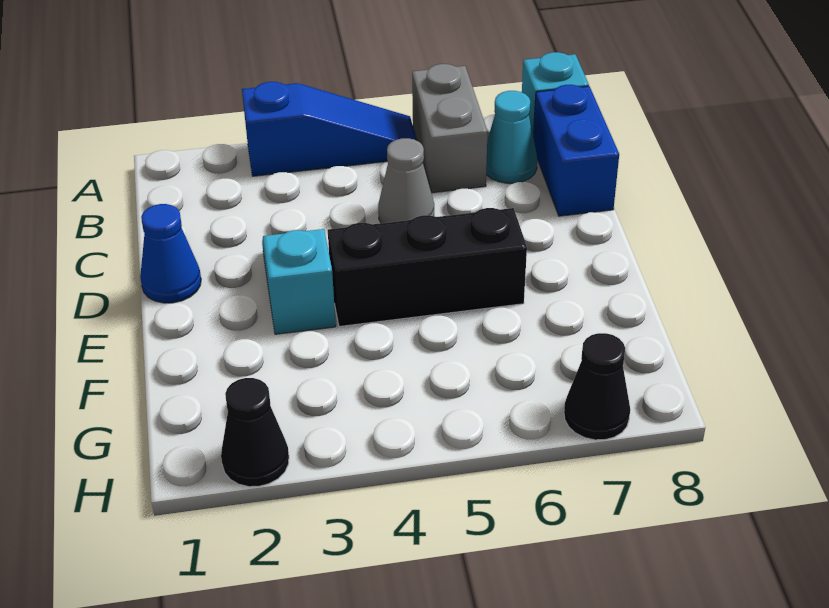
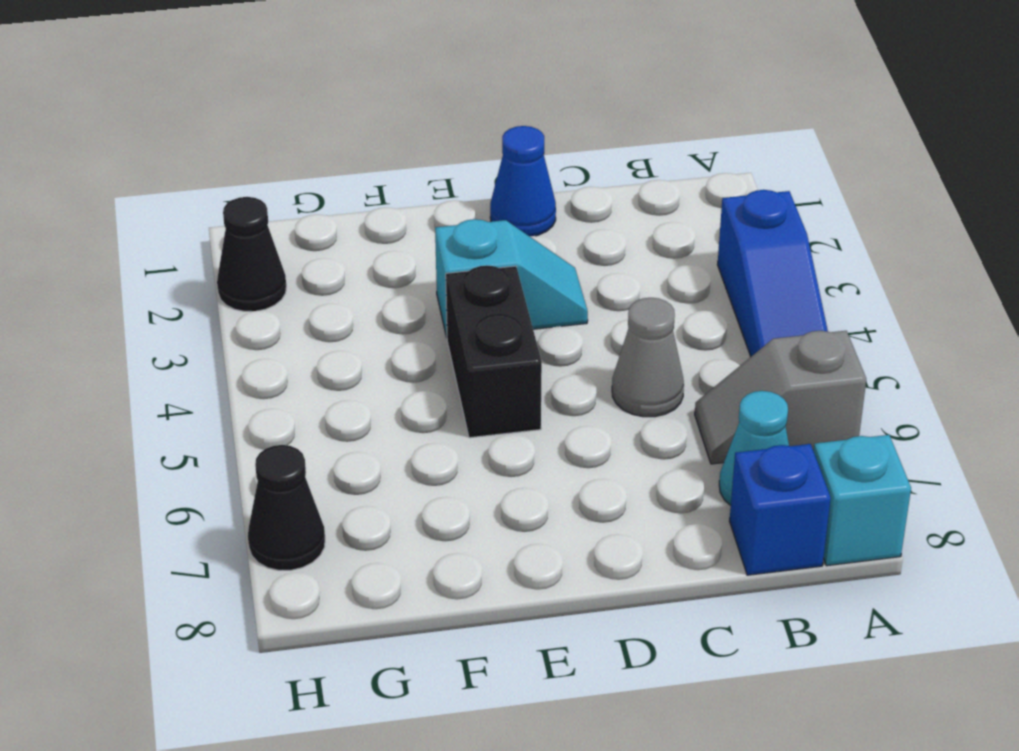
grey brick A6:B6 level 1 -> grey slope A6:B6 level 1 top A
blue brick B8:C8 level 1 -> blue brick B8 level 1
black brick E4:E6 level 1 -> black brick E4:E5 level 1

